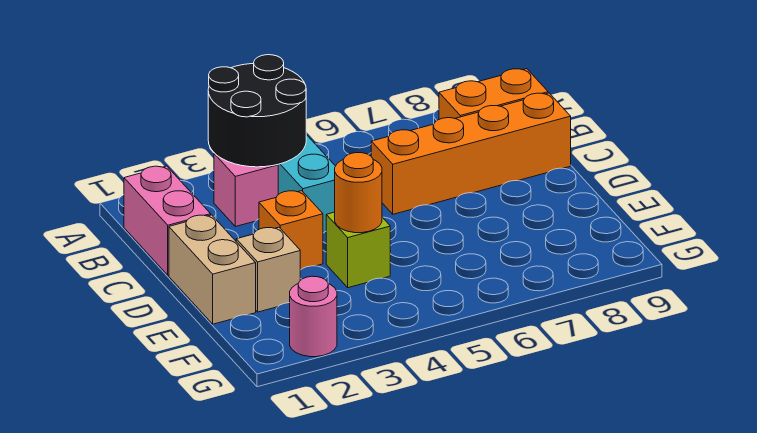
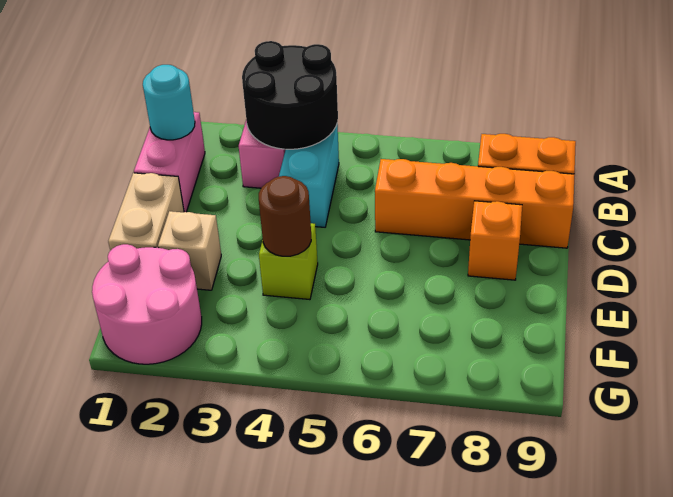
none -> cyan round brick B1 level 2
orange brick D3 level 1 -> orange brick D8 level 1
orange round brick E4 level 2 -> brown round brick E4 level 2
pink round brick G2 level 1 -> pink round brick F1:G2 level 1

